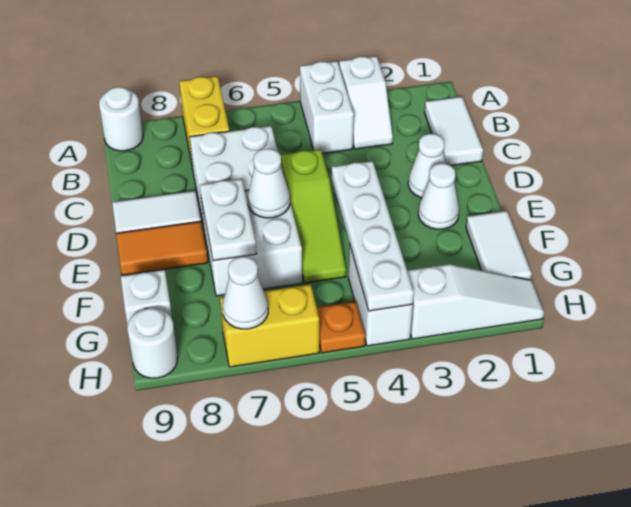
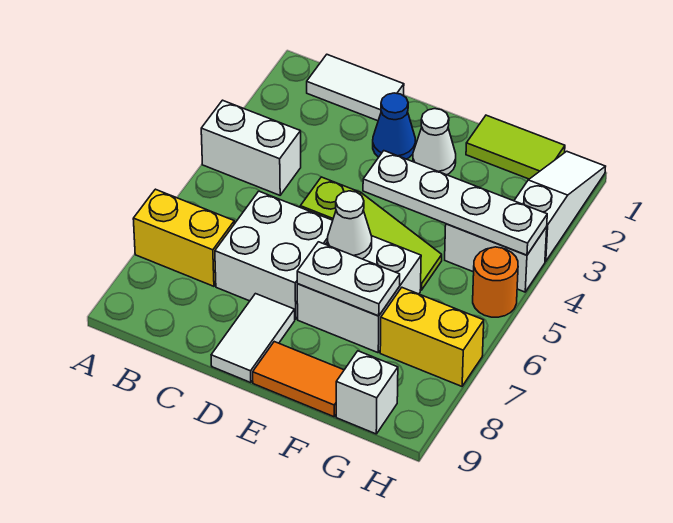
white slope A3:B3 level 1 top A -> none
white round brick A9 level 1 -> none
white cone D2 level 1 -> blue cone D2 level 1
orange tile E8:E9 level 1 -> orange tile E9:F9 level 1
white tile F1:G1 level 1 -> lime tile F1:G1 level 1
orange plate H5 level 1 -> orange round brick H5 level 1
yellow brick H6:H7 level 1 -> yellow brick G7:H7 level 1
white cone H7 level 2 -> none
white round brick H9 level 1 -> none

